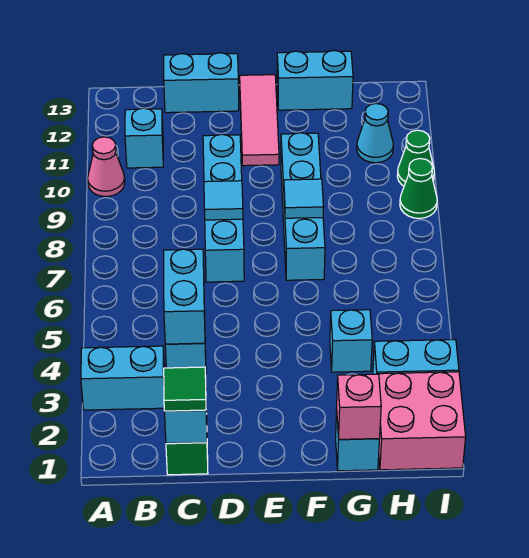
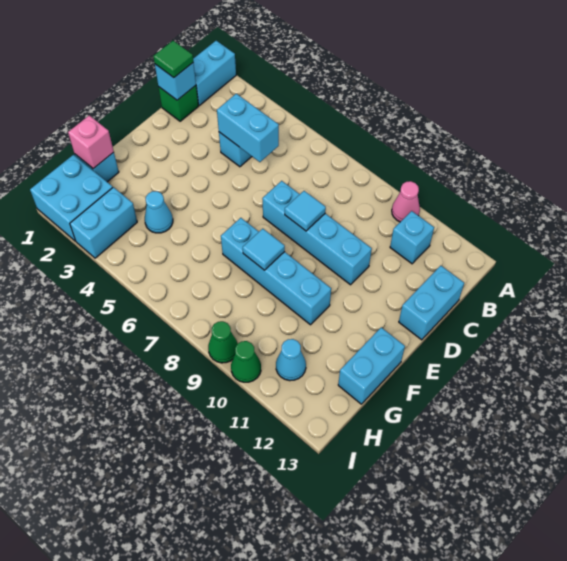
cyan brick A3:B3 level 1 -> cyan brick A1:B1 level 1
pink tile E11:E13 level 1 -> none
cyan brick G4 level 1 -> cyan cone G4 level 1
pink brick H1:I2 level 1 -> cyan brick H1:I2 level 1

